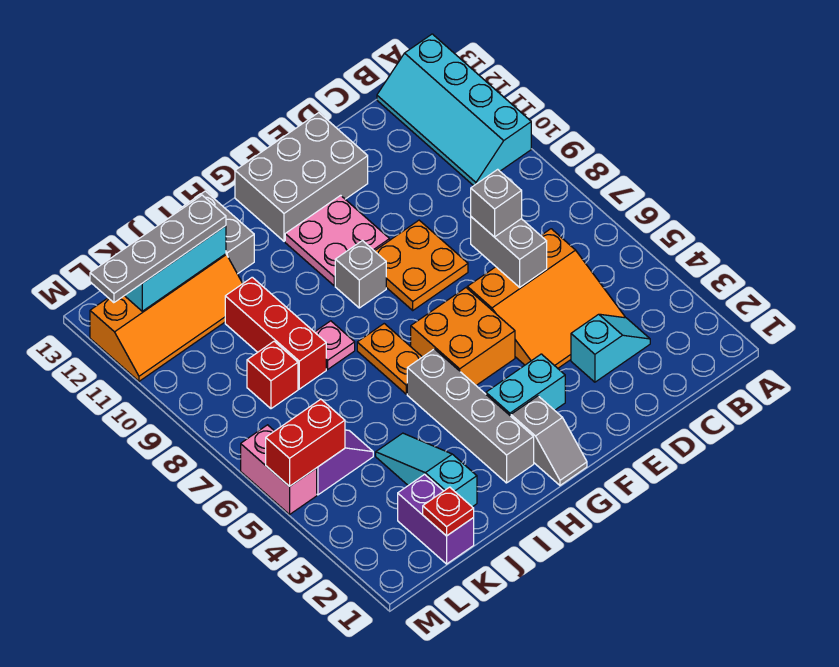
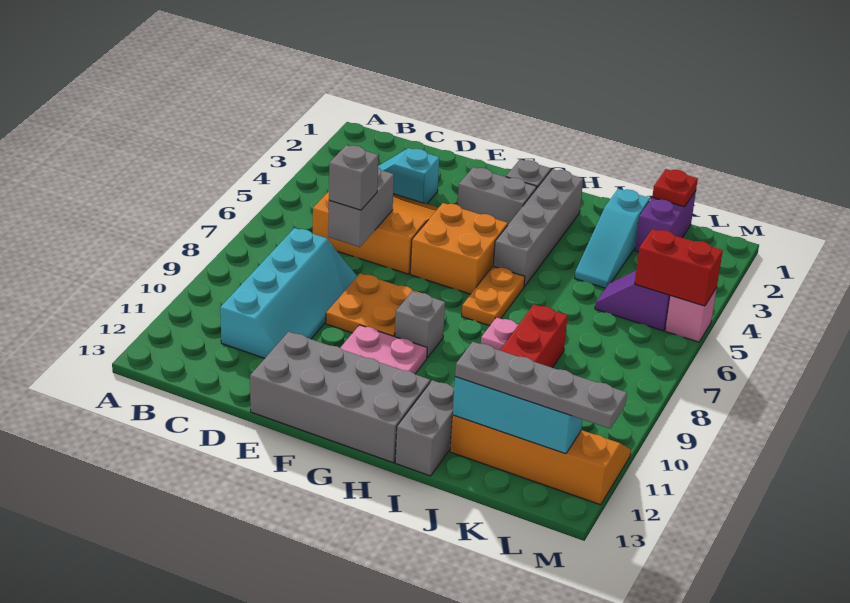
cyan slope A10:B13 level 1 top A -> cyan slope C8:D11 level 1 top C
grey brick E12:G13 level 1 -> grey brick E12:H13 level 1
cyan brick F3:G3 level 1 -> grey brick F3:G3 level 1
red brick K8 level 1 -> none
pink brick M5:M6 level 1 -> pink brick M5 level 1

